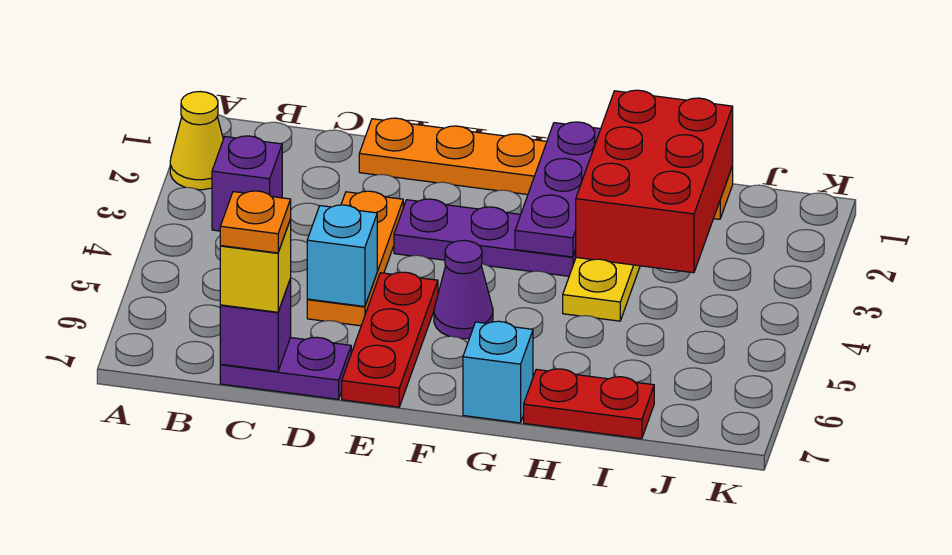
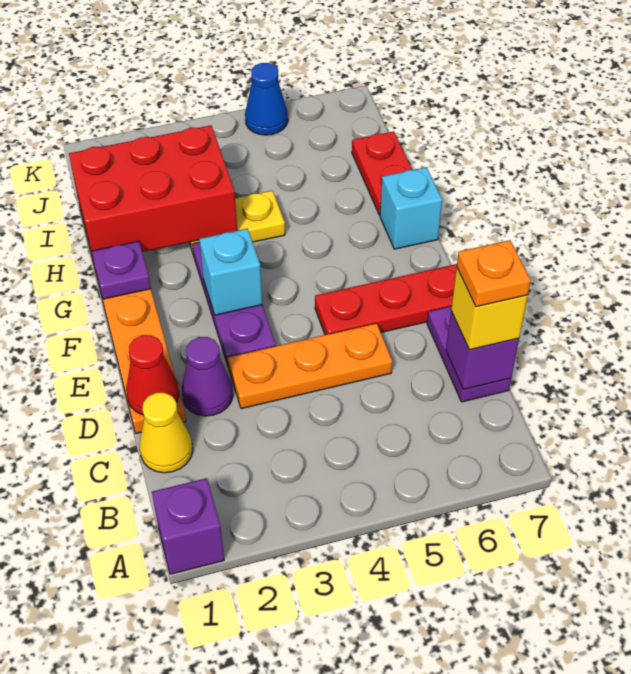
yellow cone A2 level 1 -> yellow cone C1 level 1
purple brick B3 level 1 -> purple brick A1 level 1
none -> red cone D1 level 2
cyan brick D5 level 2 -> cyan brick F3 level 2
purple cone F5 level 1 -> purple cone D2 level 1
purple plate G1:G3 level 2 -> purple plate G1 level 2
none -> blue cone K5 level 1

